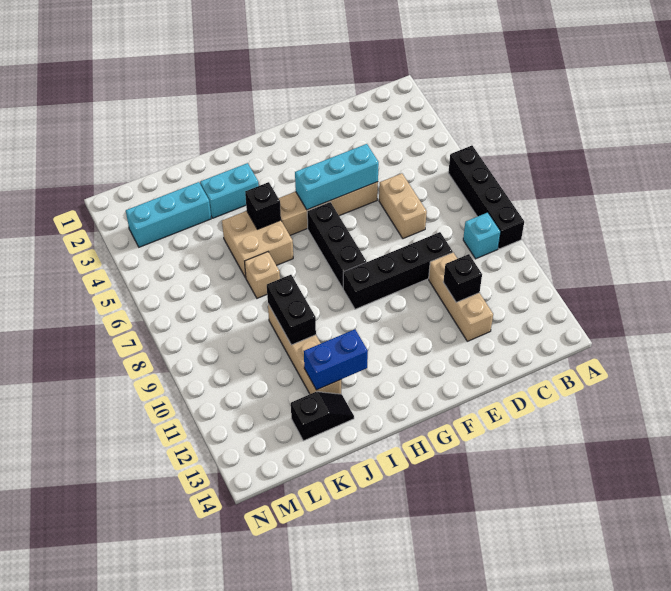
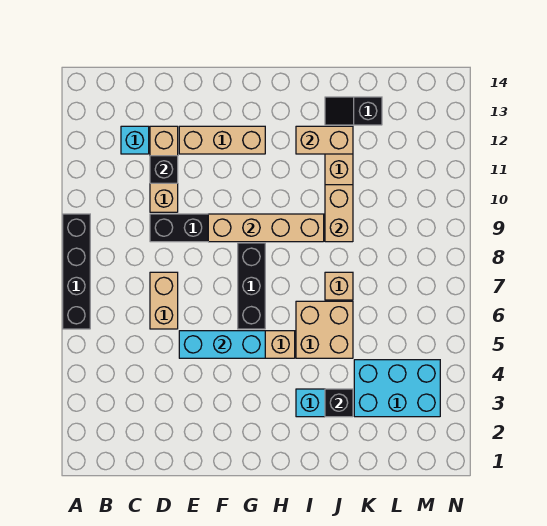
cyan brick B9 level 1 -> cyan brick C12 level 1
none -> tan brick E12:G12 level 1
none -> tan brick F9:I9 level 2
black brick I5 level 2 -> black brick J3 level 2
blue brick I12:J12 level 2 -> tan brick I12:J12 level 2
black brick J9:J10 level 2 -> tan brick J9:J10 level 2
cyan brick K3:M3 level 1 -> cyan brick K3:M4 level 1

